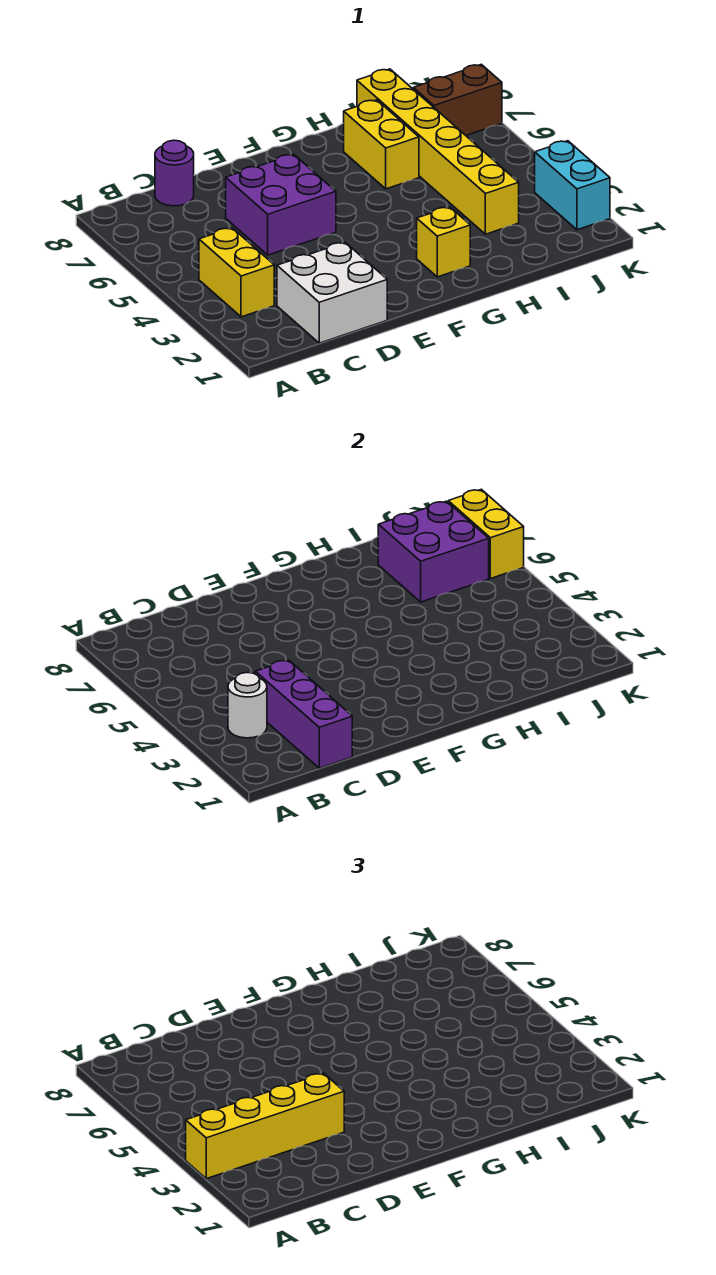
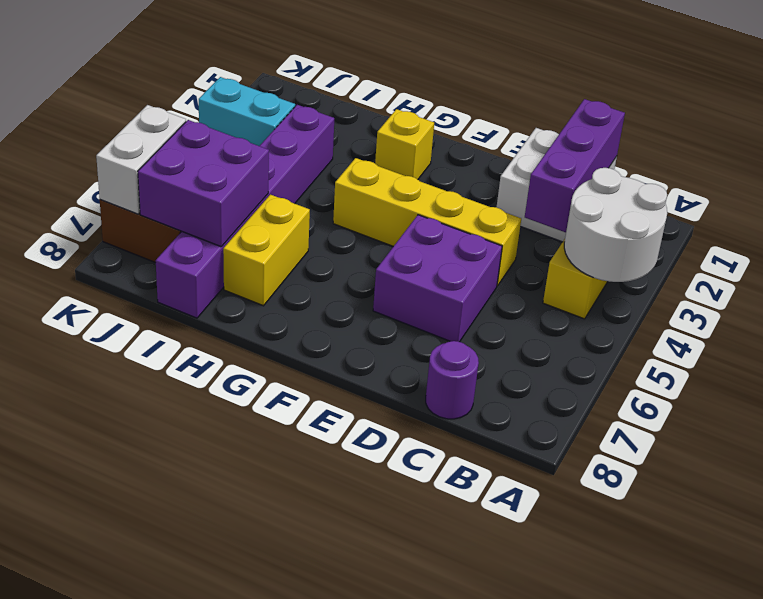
yellow brick A3:D3 level 3 -> yellow brick D4:G4 level 1
white round brick B3 level 2 -> white round brick A3:B4 level 2
yellow brick I3:I8 level 1 -> purple brick I3:I8 level 1
cyan brick K2:K3 level 1 -> cyan brick J3:K3 level 1
yellow brick K6:K7 level 2 -> white brick K6:K7 level 2

